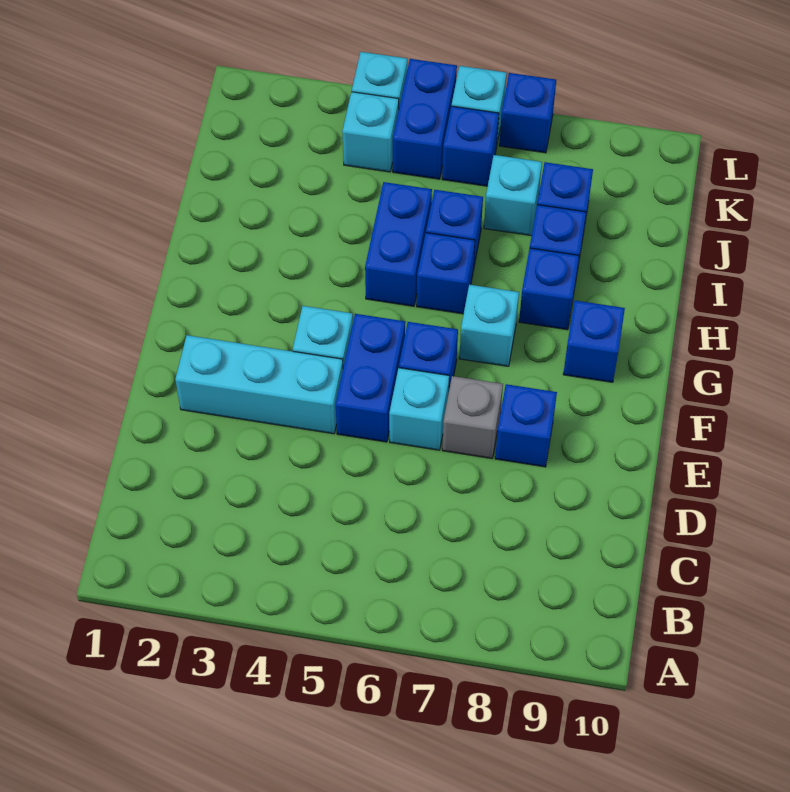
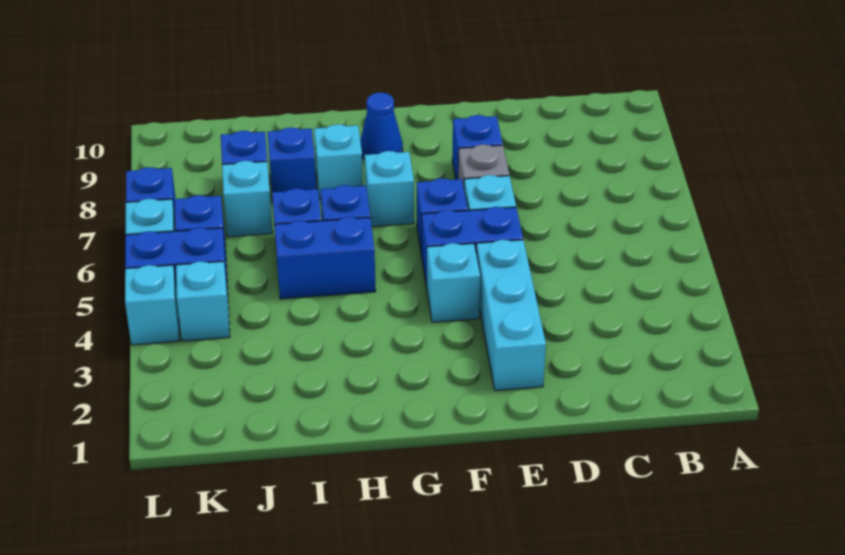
blue brick G9 level 1 -> blue cone G9 level 1
blue brick H8 level 1 -> cyan brick H8 level 1

